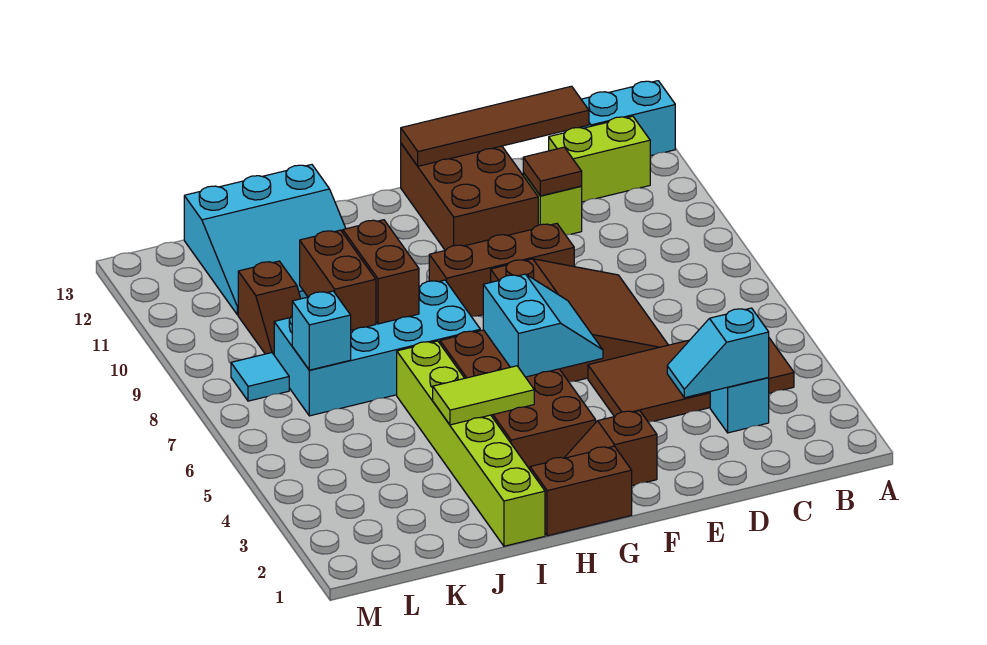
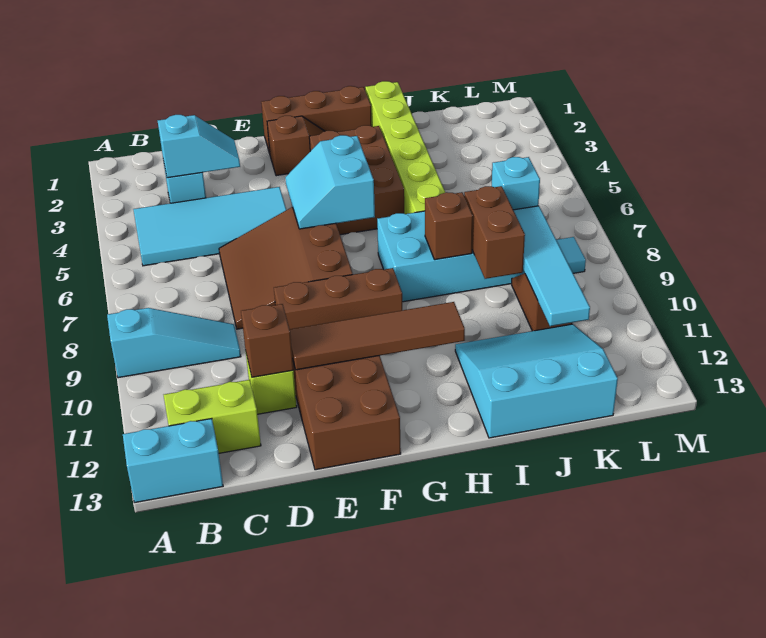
none -> cyan slope A9:C9 level 1 top A
brown tile B4:E5 level 1 -> cyan tile B4:E5 level 1
brown tile C13:F13 level 2 -> brown tile E11:H11 level 2
brown tile D11 level 2 -> brown brick D11 level 2
brown brick G1:H1 level 1 -> brown brick F1:H1 level 1
brown brick G3:H6 level 1 -> brown brick G3:H5 level 1
lime tile H4:I4 level 2 -> none
brown brick I8:I9 level 2 -> brown brick I8 level 2
none -> cyan tile K8:K11 level 2

